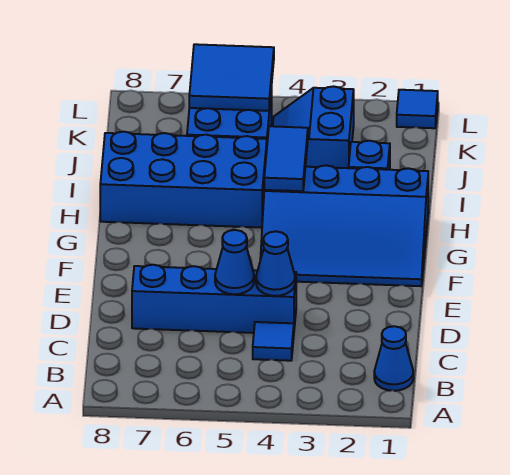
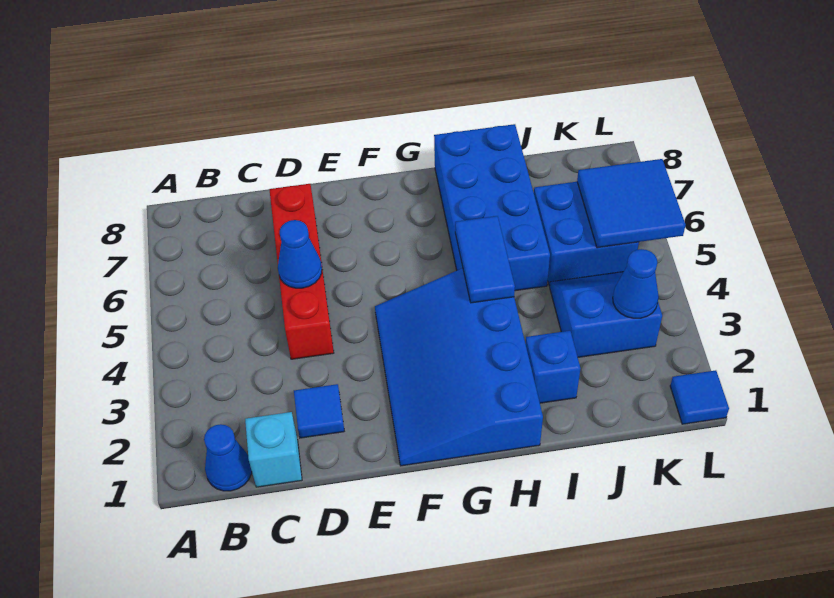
none -> cyan brick C1 level 1
blue tile C4 level 1 -> blue tile D2 level 1
blue brick D4:D7 level 1 -> red brick D4:D7 level 1
blue cone D4 level 2 -> blue cone K3 level 2
blue tile H4:I4 level 2 -> blue tile H4:H5 level 2

